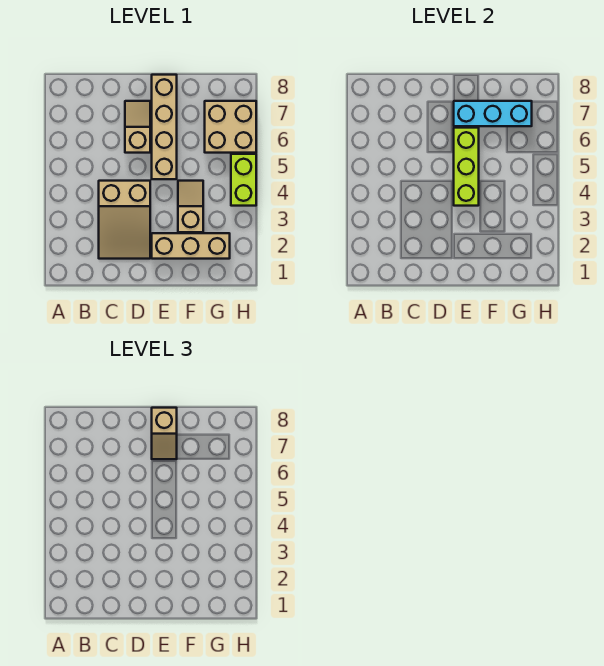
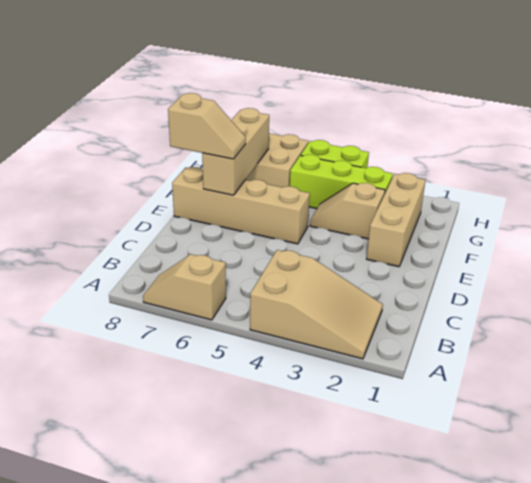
tan slope C2:D4 level 1 top 4 -> tan slope A2:B4 level 1 top 4
tan slope D6:D7 level 1 top 6 -> tan slope A6:A7 level 1 top 6
lime brick E4:E6 level 2 -> lime brick G3:G5 level 1
cyan brick E7:G7 level 2 -> tan brick E7:G7 level 2

